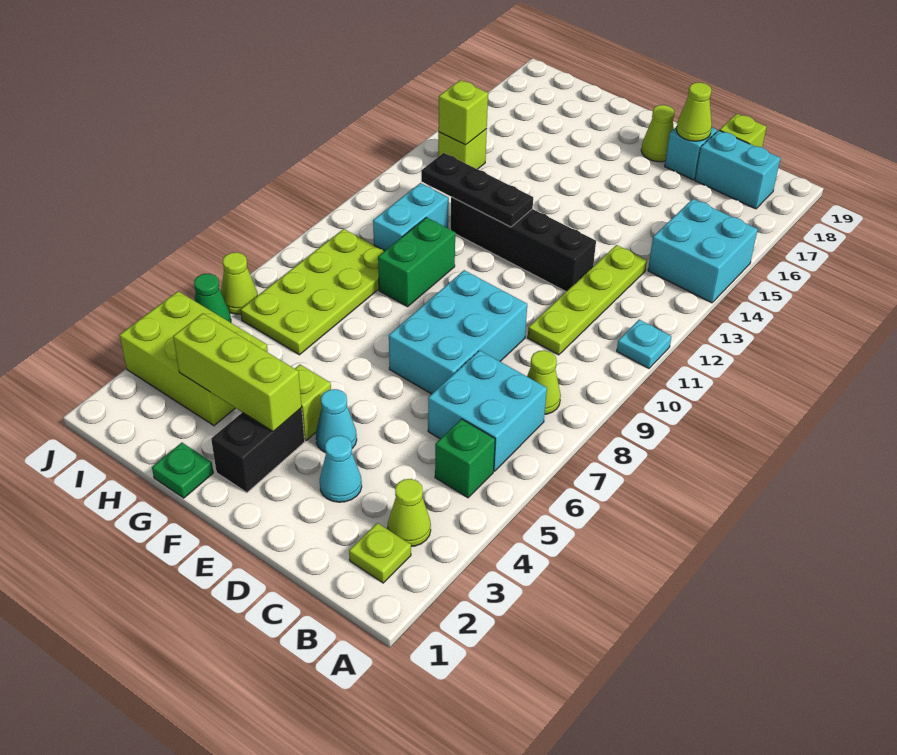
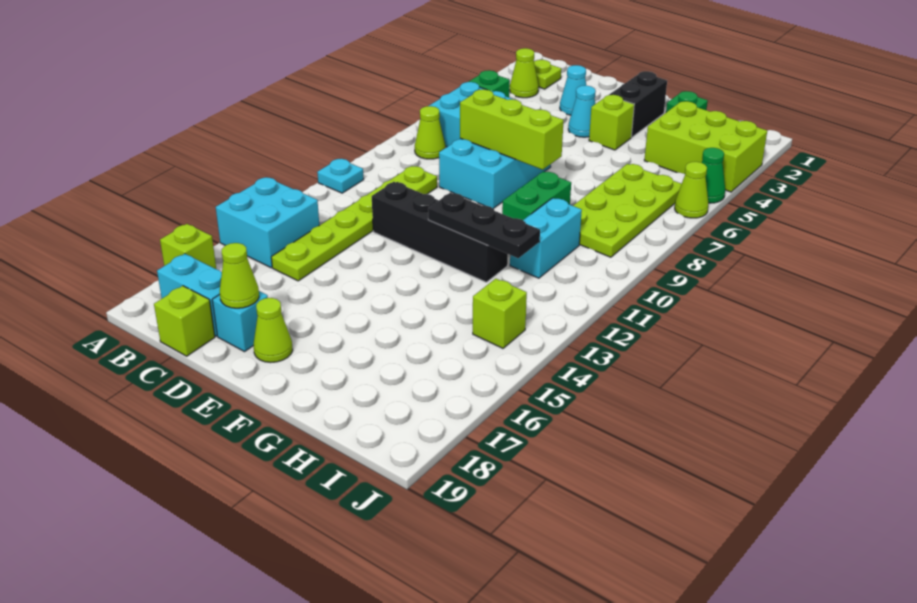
lime plate C10:C13 level 1 -> lime plate C10:C15 level 1
lime brick F3:H3 level 2 -> lime brick D8:F8 level 2
lime brick I14 level 2 -> lime brick A17 level 1

